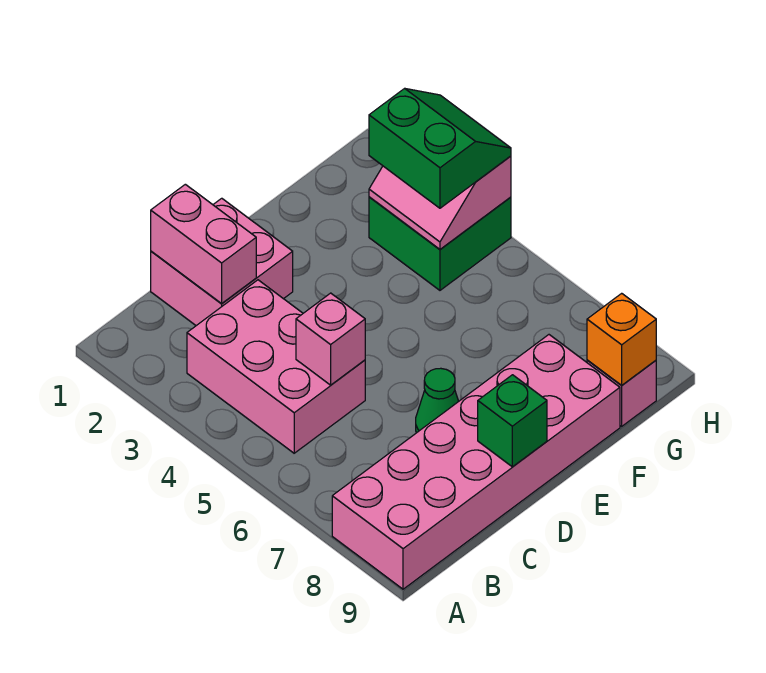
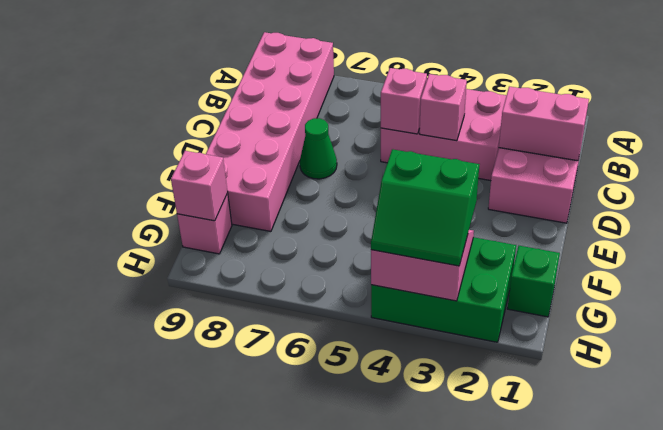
none -> pink brick C4 level 2
green brick D9 level 2 -> green brick G1 level 1
green brick G3:H4 level 1 -> green brick G2:H4 level 1
orange brick G9 level 2 -> pink brick G9 level 2

